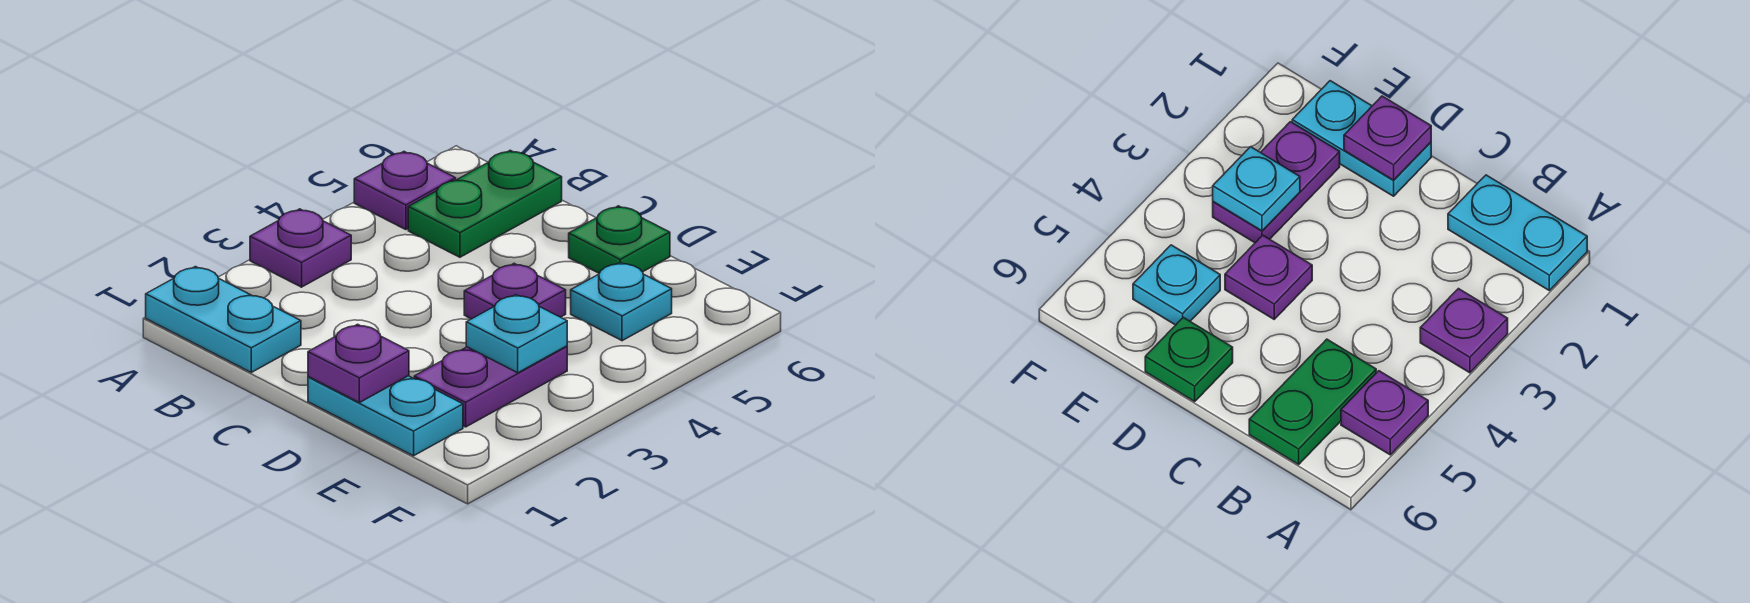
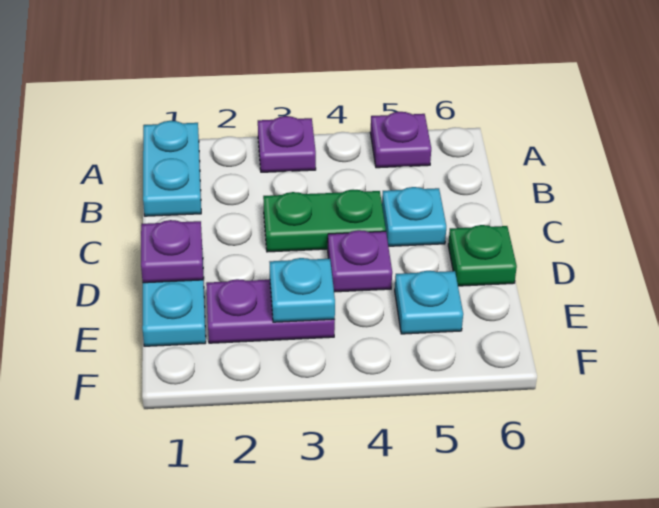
green plate B5:B6 level 1 -> green plate C3:C4 level 1
none -> cyan plate C5 level 1

